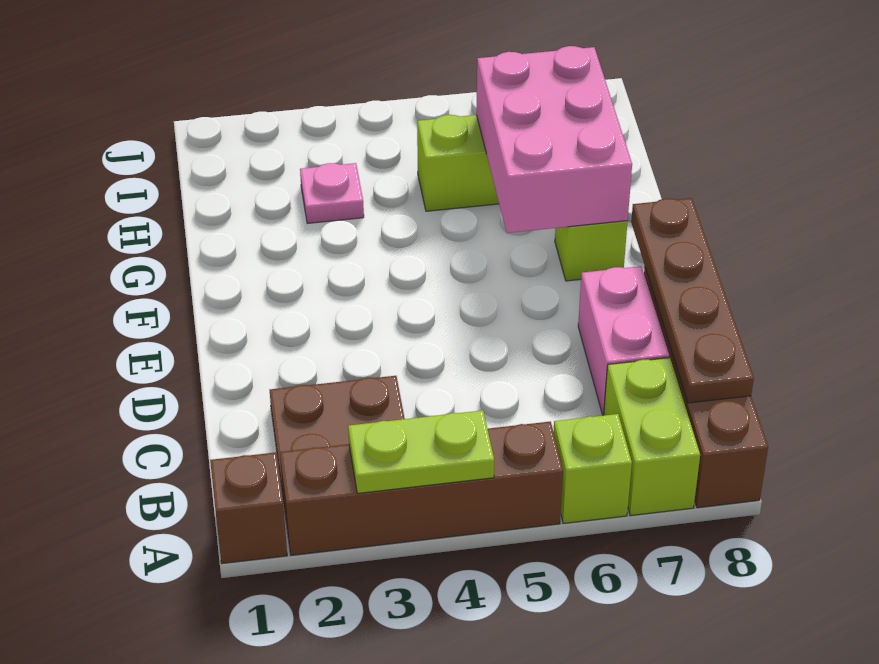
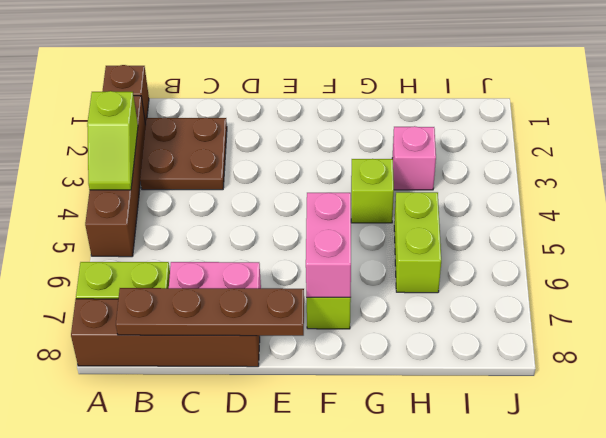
lime plate A3:A4 level 2 -> lime slope A3:A4 level 2 top 3
lime brick A6 level 1 -> lime brick G4 level 1
pink brick F6:H7 level 2 -> pink brick F6:F7 level 2
pink plate H3 level 1 -> pink brick H3 level 1

